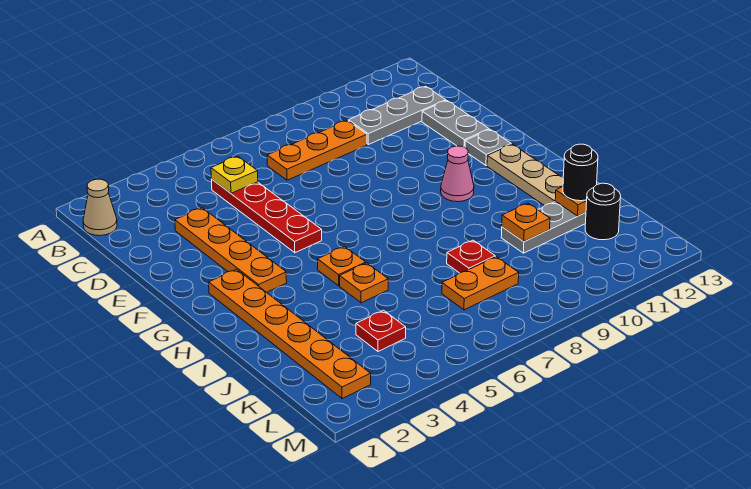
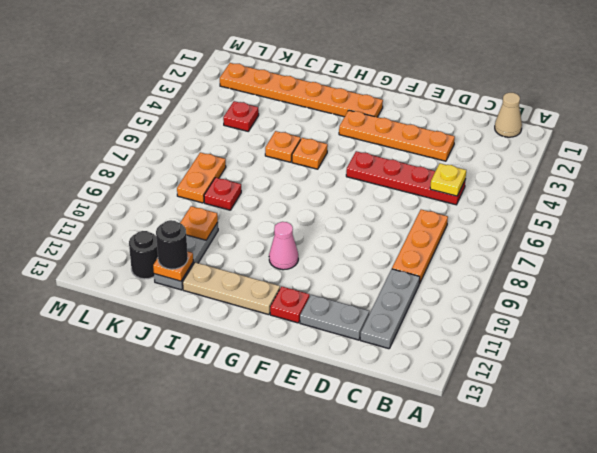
grey plate F12 level 1 -> red plate F12 level 1

